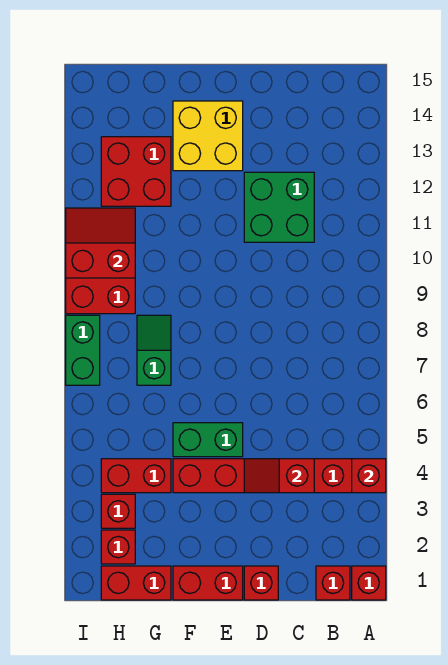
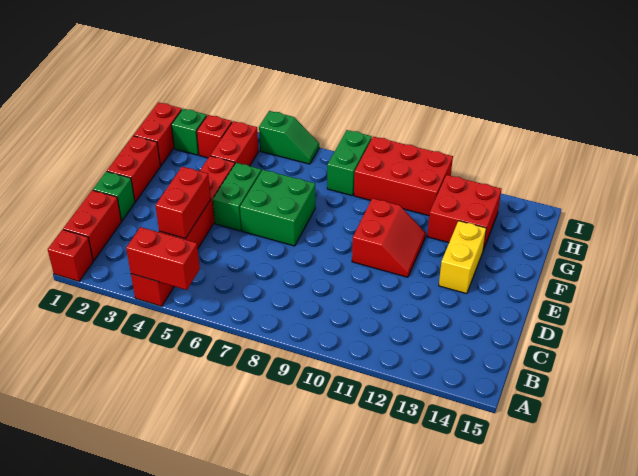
red brick A4 level 2 -> red brick A4:A5 level 2
red brick B1 level 1 -> red brick B1:C1 level 1
red slope C4:D4 level 2 top C -> red brick C4:D4 level 2
green brick C11:D12 level 1 -> green brick E6:F7 level 1
red brick D1 level 1 -> green brick D1 level 1
yellow brick E13:F14 level 1 -> yellow brick E13:F13 level 1
green slope G7:G8 level 1 top 7 -> green slope I5:I6 level 1 top 5
red brick H2 level 1 -> green brick H2 level 1
red slope H10:I11 level 2 top 10 -> red slope E10:F11 level 1 top 10
green brick I7:I8 level 1 -> green brick H8:I8 level 1

